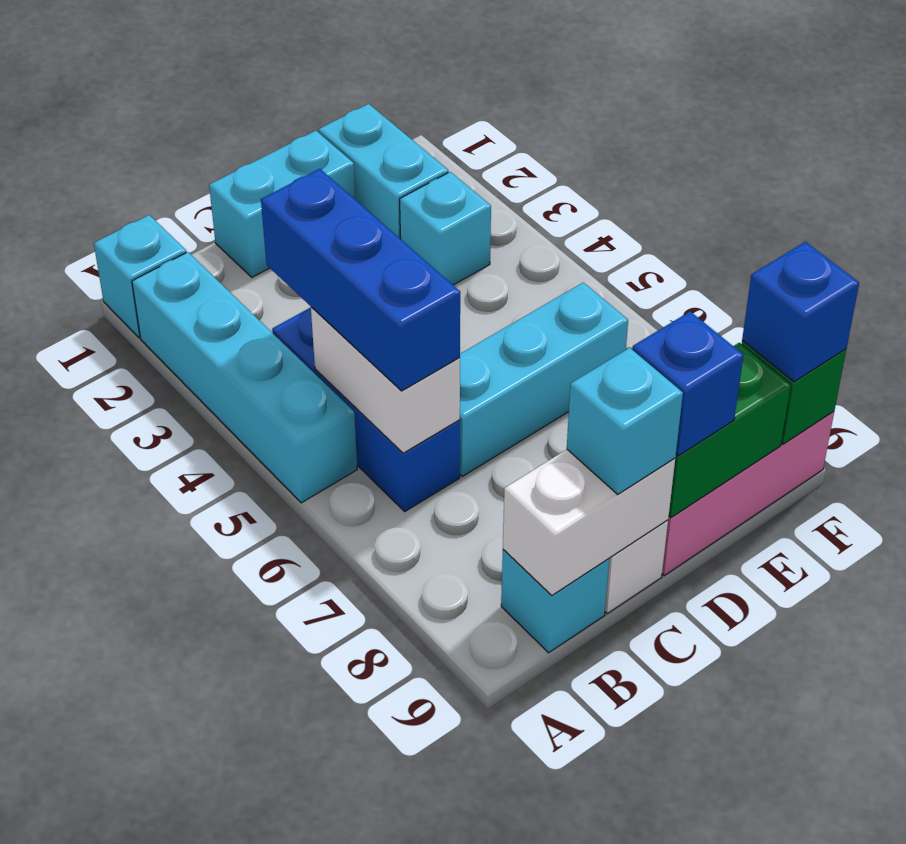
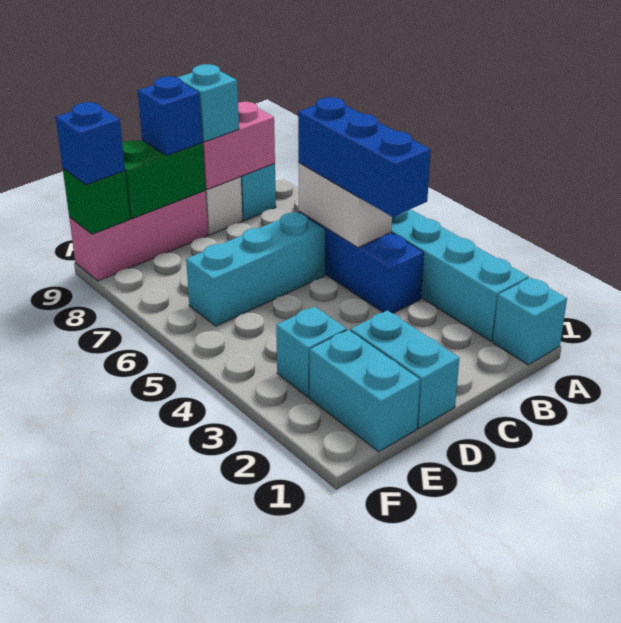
white brick B9:C9 level 2 -> pink brick B9:C9 level 2
cyan brick C1:D1 level 1 -> cyan brick D1:D2 level 1

